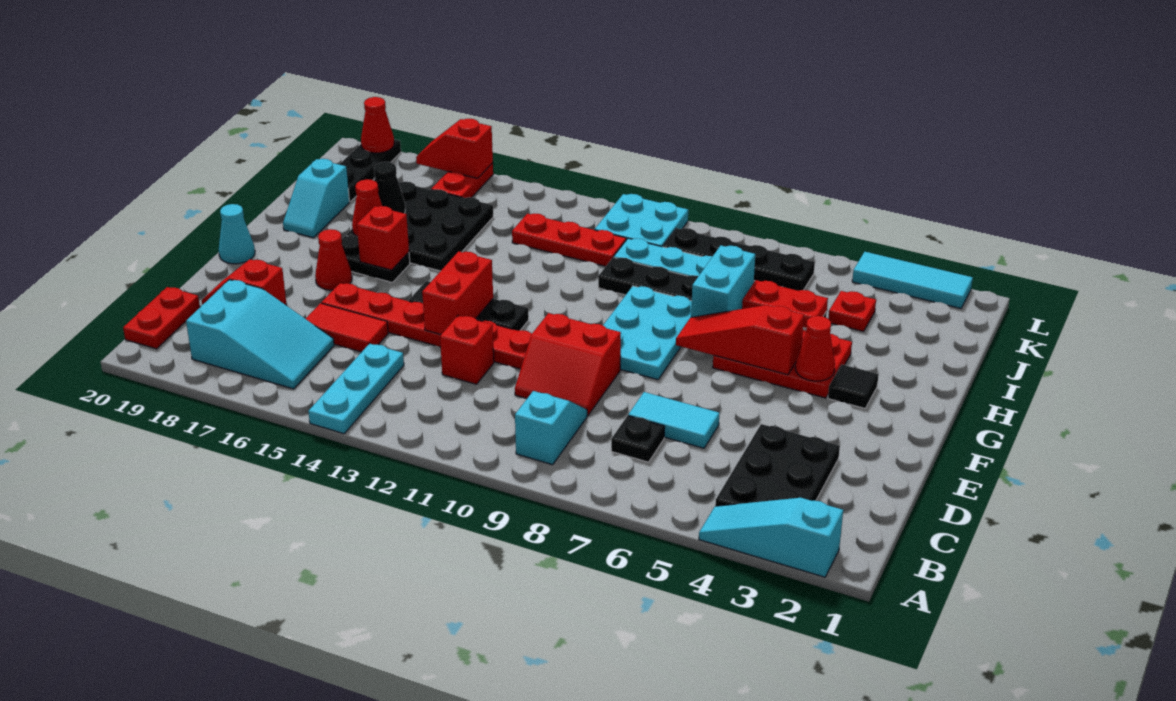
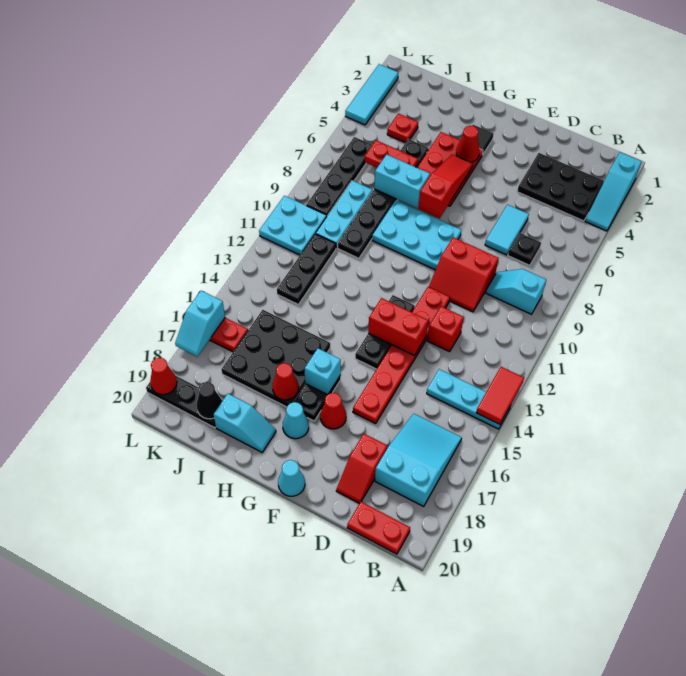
red slope D9:E10 level 1 top E -> red slope D9:E10 level 1 top 9
red tile D15:D16 level 1 -> red tile A13:A14 level 2
red slope G5:G7 level 2 top 5 -> red slope G5:G7 level 2 top 7
red brick G16 level 2 -> cyan brick G16 level 2
none -> cyan cone G18 level 1
red plate I5:I6 level 2 -> red plate I6:J6 level 2
black cone I17 level 2 -> black cone J19 level 2
red plate J11:J13 level 1 -> black plate J11:J13 level 1
red slope L16:L17 level 2 top 16 -> cyan slope L16:L17 level 2 top 16

